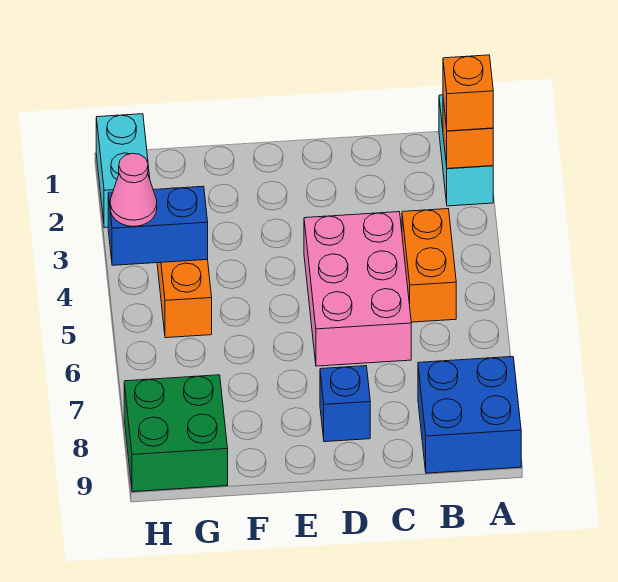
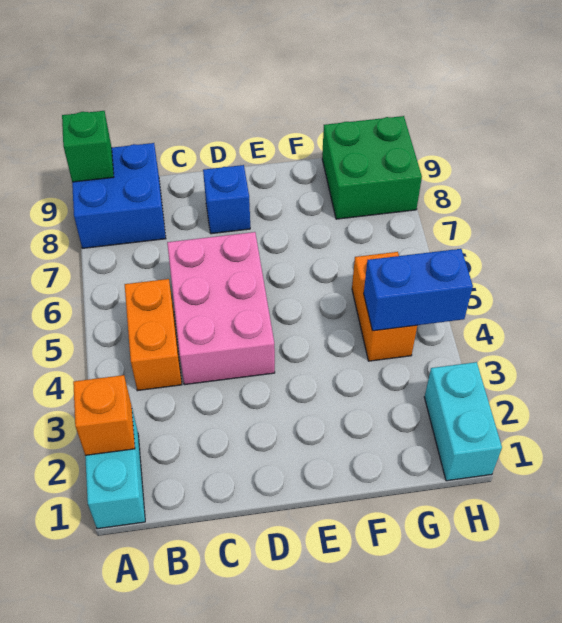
orange brick A2 level 3 -> none
none -> green brick A9 level 2
pink cone H4 level 3 -> none

